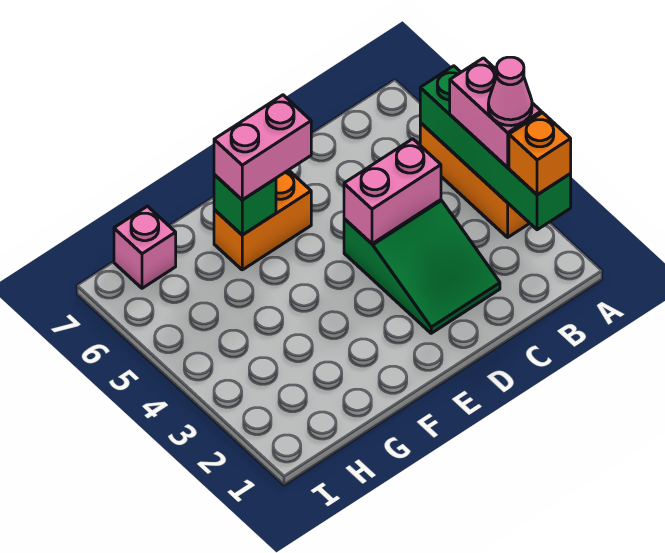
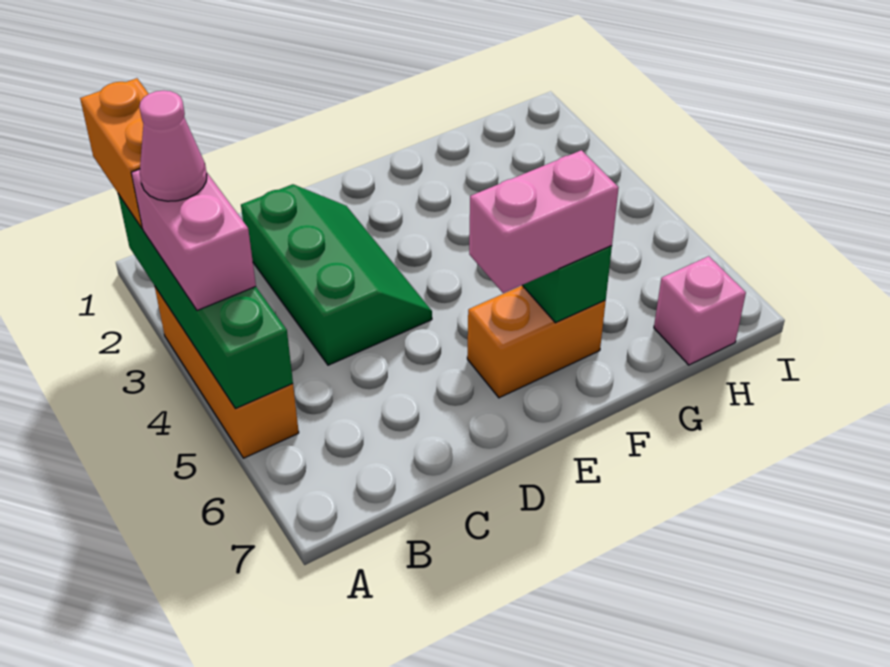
orange brick A2 level 3 -> orange brick A1:A2 level 3
green slope C2:D4 level 1 top 4 -> green slope C2:D4 level 1 top C
pink brick C4:D4 level 2 -> none

